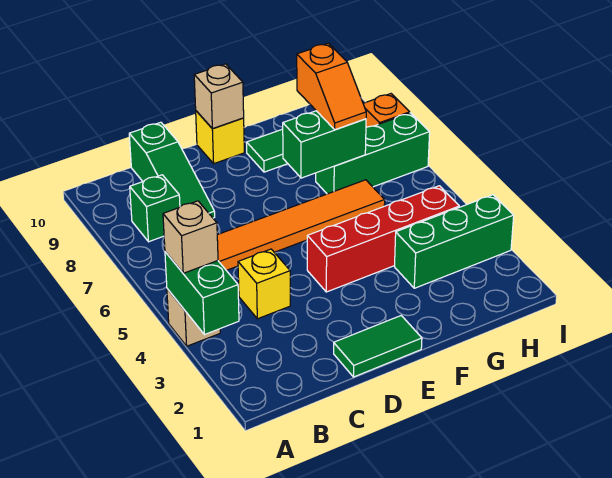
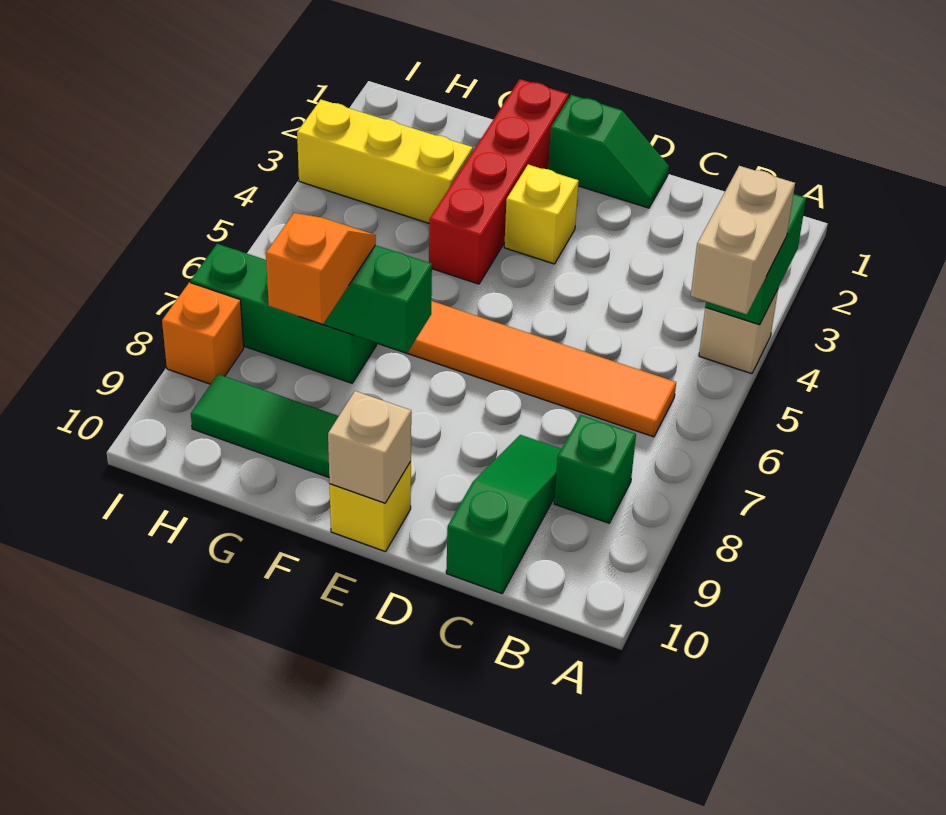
tan brick A4 level 3 -> tan brick A4:A5 level 3
yellow brick C4 level 1 -> yellow brick E3 level 1
green tile D1:E1 level 1 -> green slope D1:E1 level 1 top E
red brick E4:H4 level 1 -> red brick F1:F4 level 1
green brick G3:I3 level 1 -> yellow brick G3:I3 level 1

